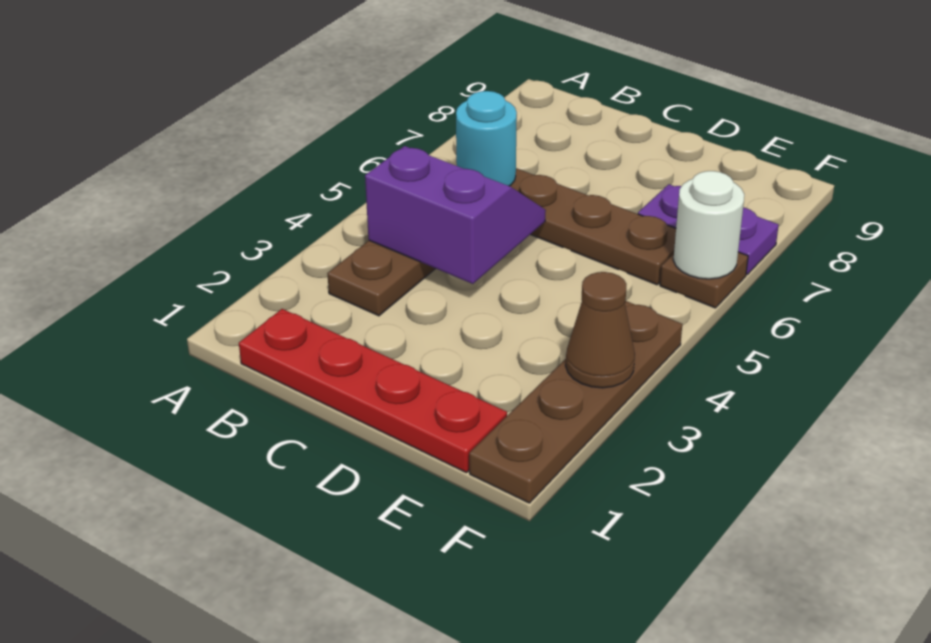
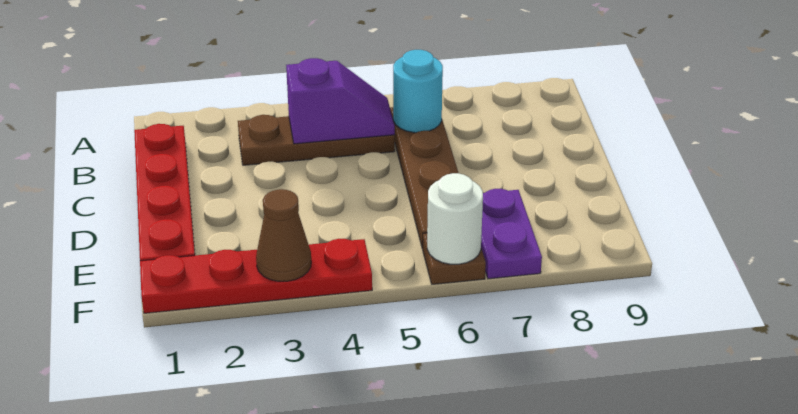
purple slope B4:C5 level 2 top 4 -> purple slope B4:B5 level 2 top 4
brown plate F1:F4 level 1 -> red plate F1:F4 level 1

